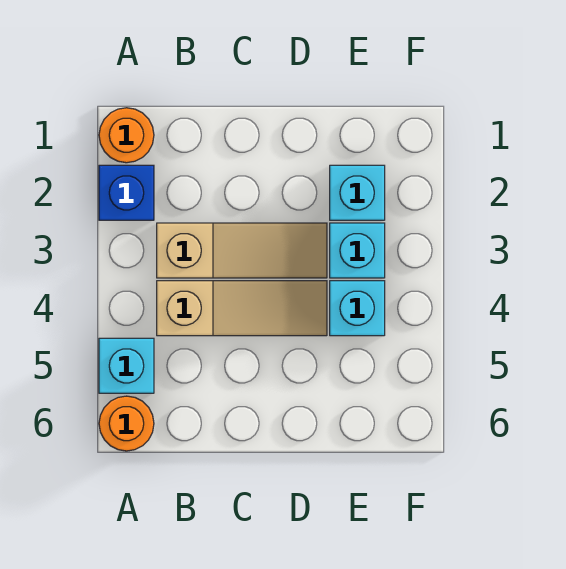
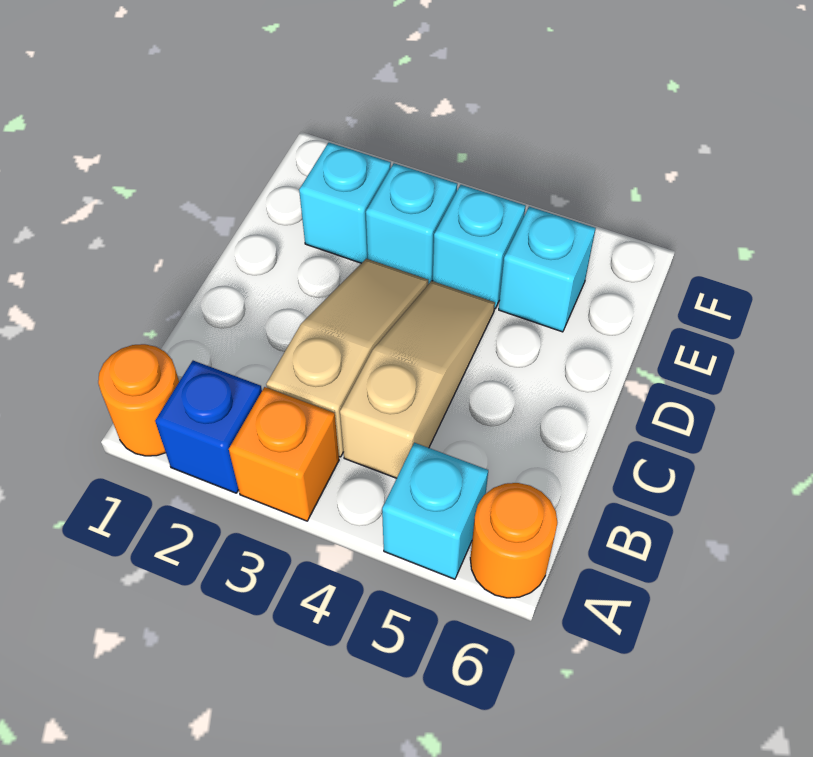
none -> orange brick A3 level 1
none -> cyan brick E5 level 1

